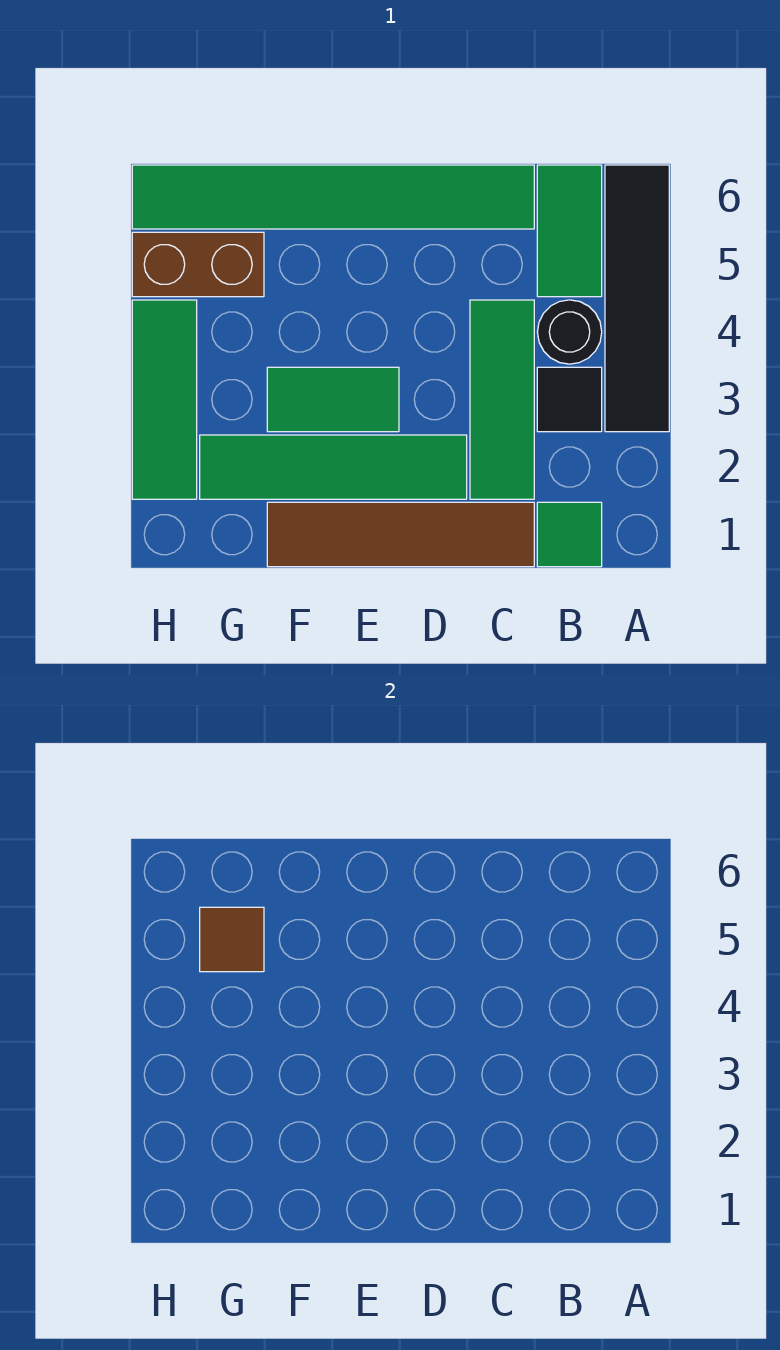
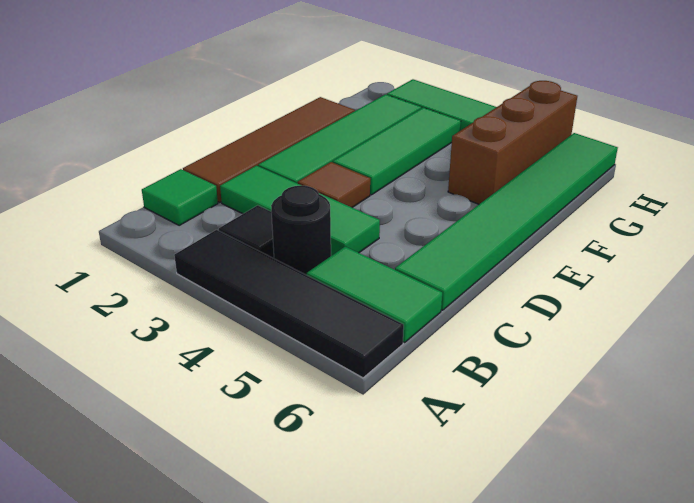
green tile E3:F3 level 1 -> green tile E3:G3 level 1
brown brick G5:H5 level 1 -> brown brick F5:H5 level 1
brown tile G5 level 2 -> brown tile D3 level 1

